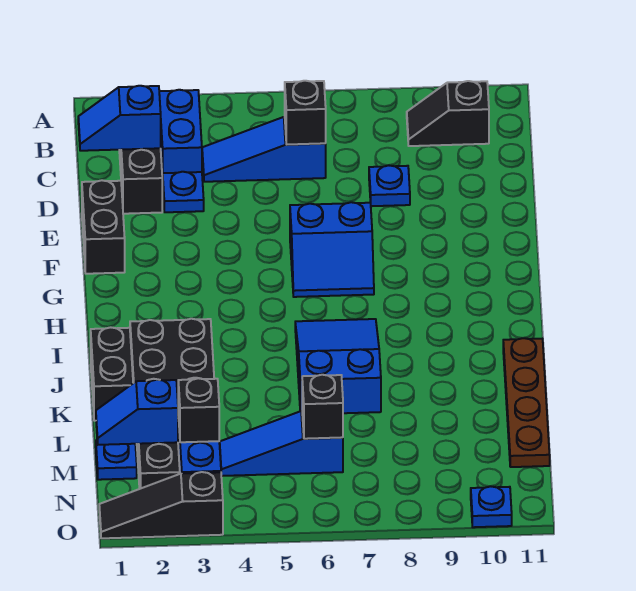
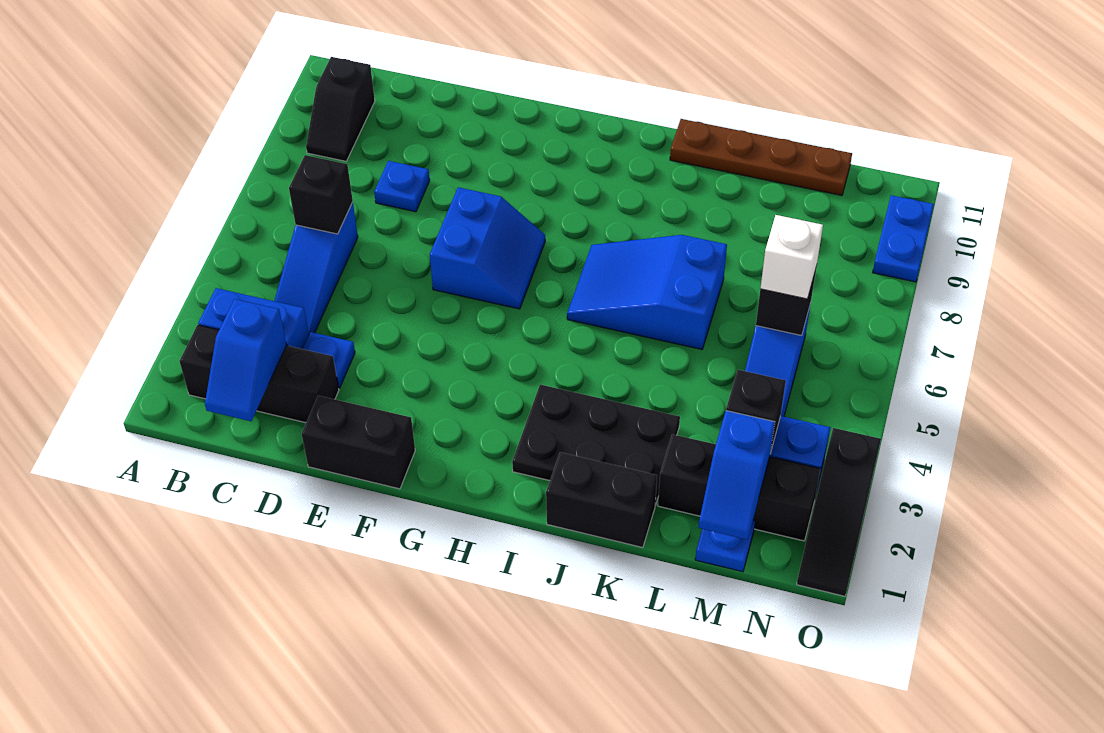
none -> white brick M6 level 3
blue plate O10 level 1 -> blue plate O9:O10 level 1

